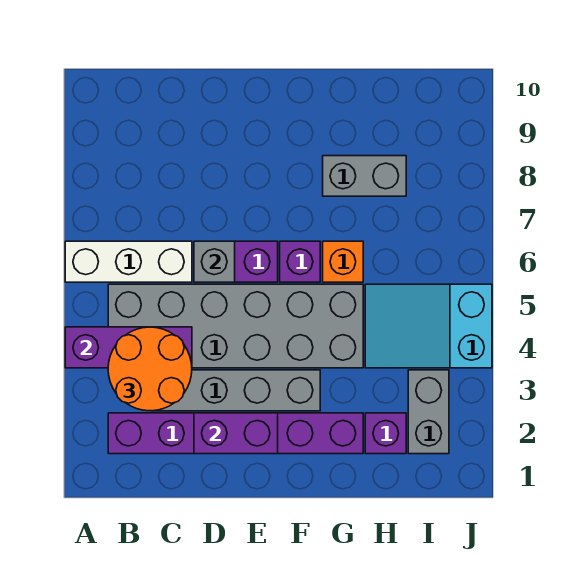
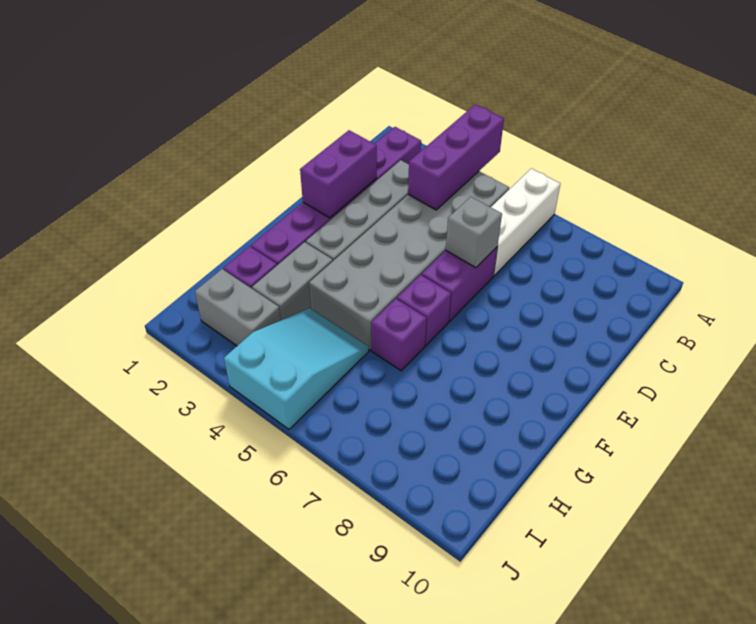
orange round brick B3:C4 level 3 -> none
orange brick G6 level 1 -> purple brick G6 level 1
grey brick G8:H8 level 1 -> grey brick G3:H3 level 1

